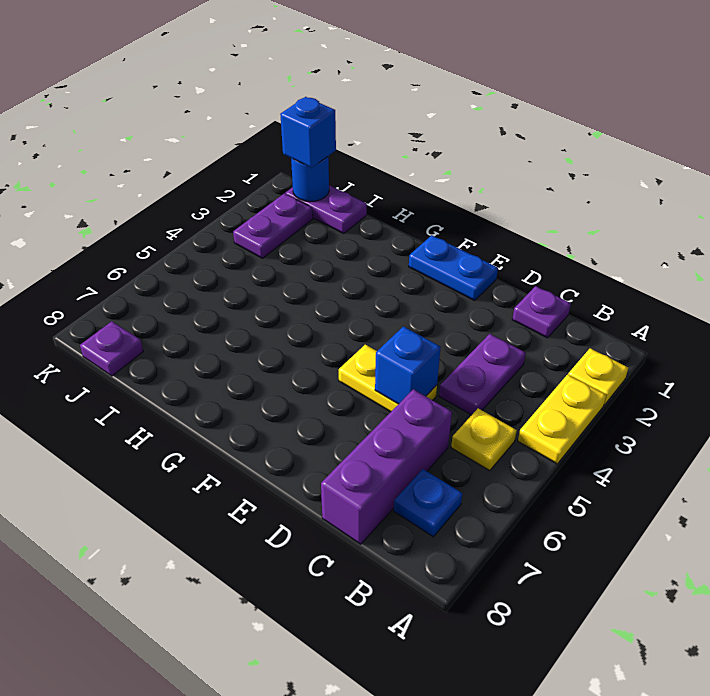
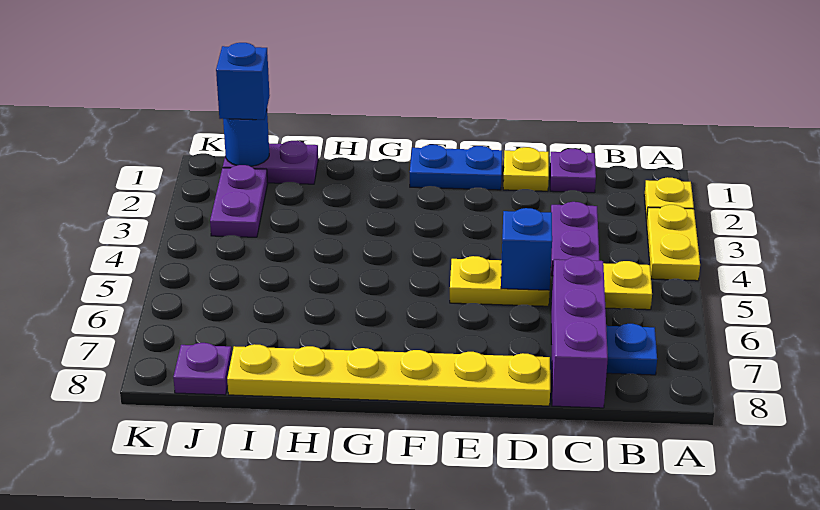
none -> yellow plate D1 level 1
none -> yellow plate D8:I8 level 1

